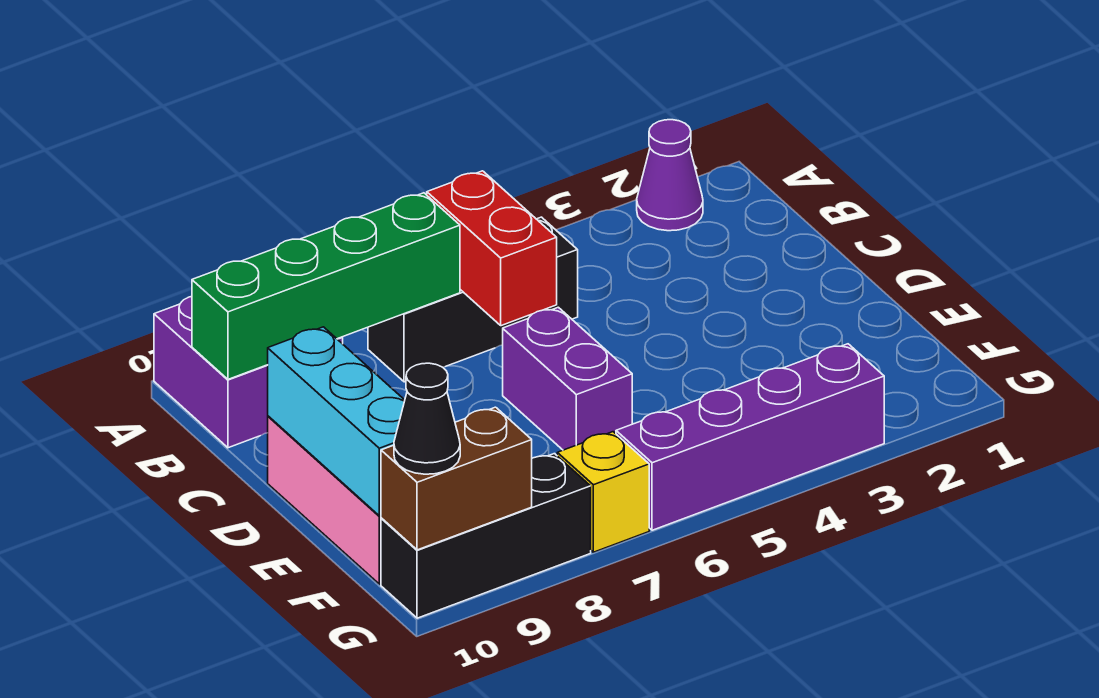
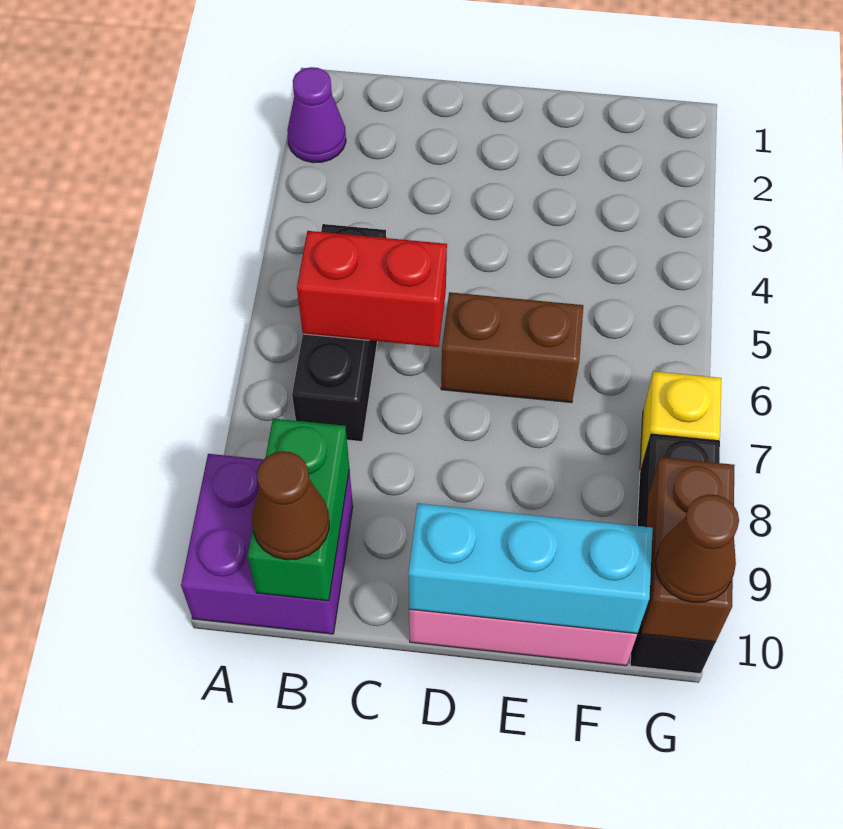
green brick B7:B10 level 2 -> green brick B9:B10 level 2
none -> brown cone B10 level 3
purple brick D6:E6 level 1 -> brown brick D6:E6 level 1
purple brick G3:G6 level 1 -> none
black cone G10 level 3 -> brown cone G10 level 3

